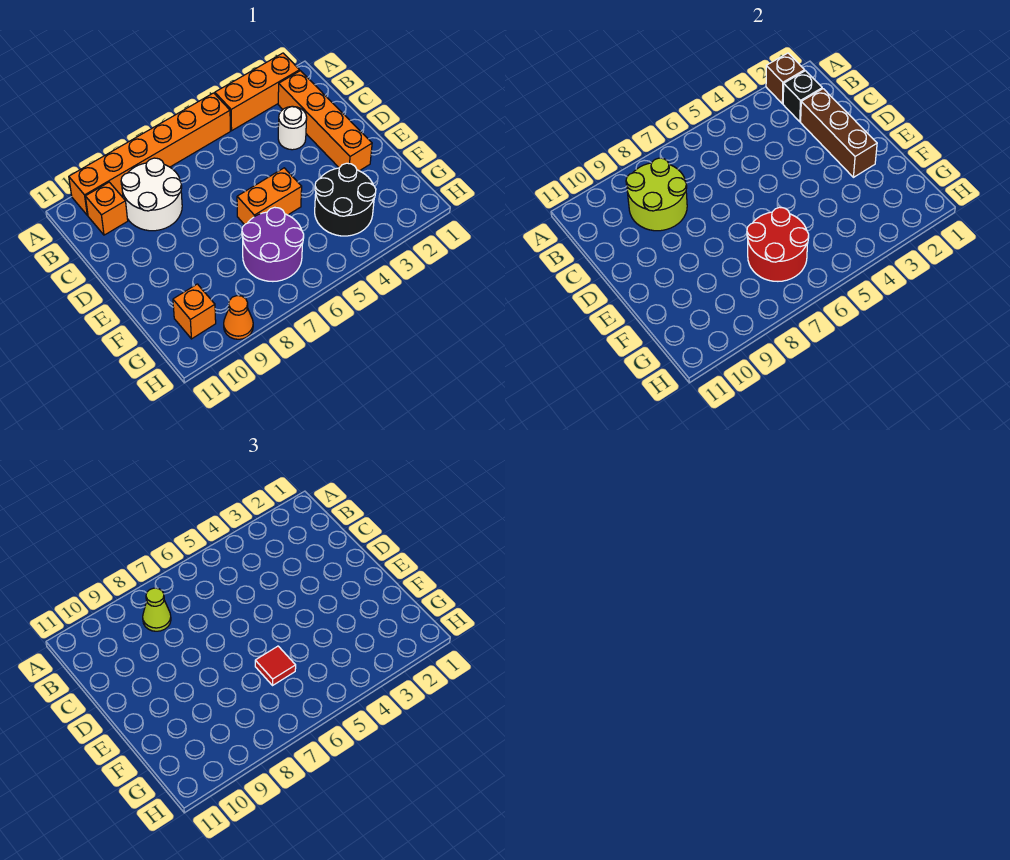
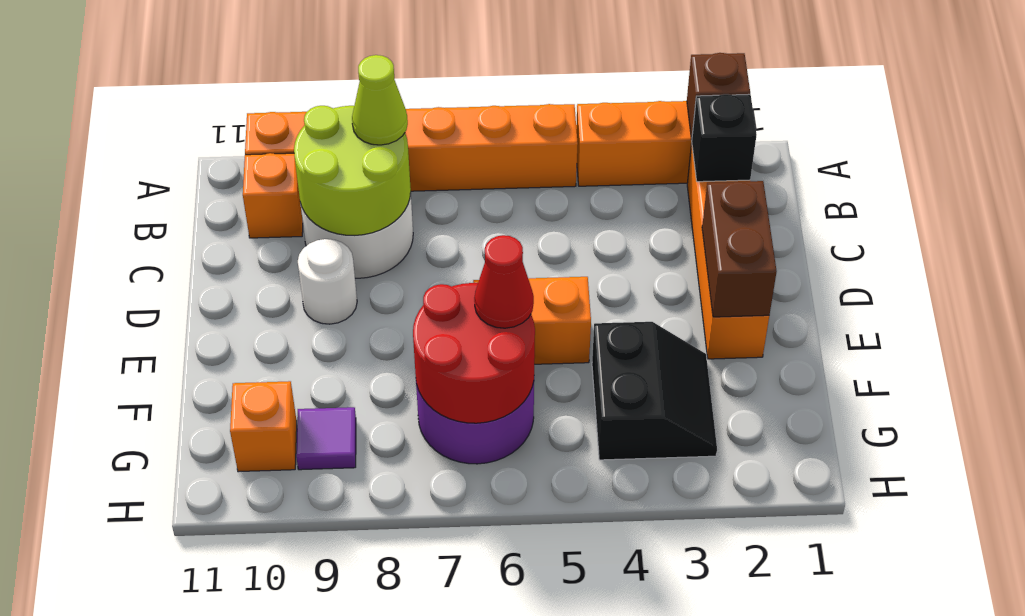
brown brick C2:E2 level 2 -> brown brick D2:E2 level 2
white round brick C3 level 1 -> white round brick D9 level 1
black round brick F3:G4 level 1 -> black slope F3:G4 level 1 top 4
red tile F6 level 3 -> red cone F6 level 3
none -> purple tile G9 level 1
orange cone H9 level 1 -> none

